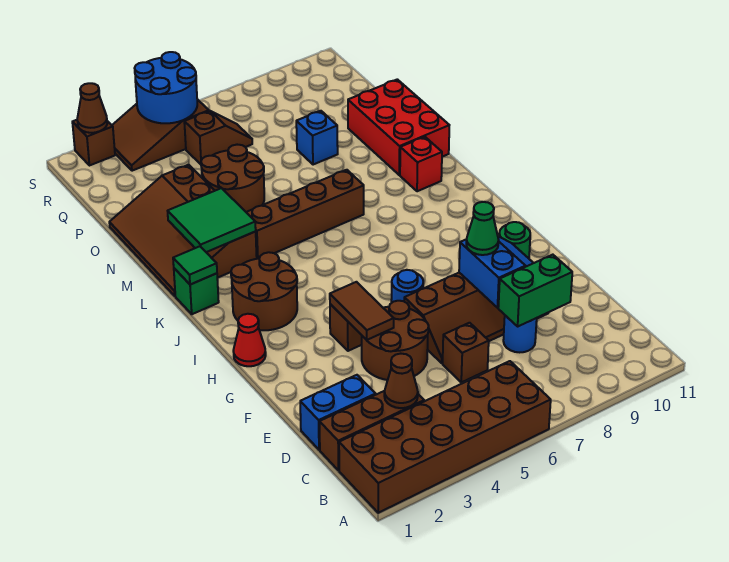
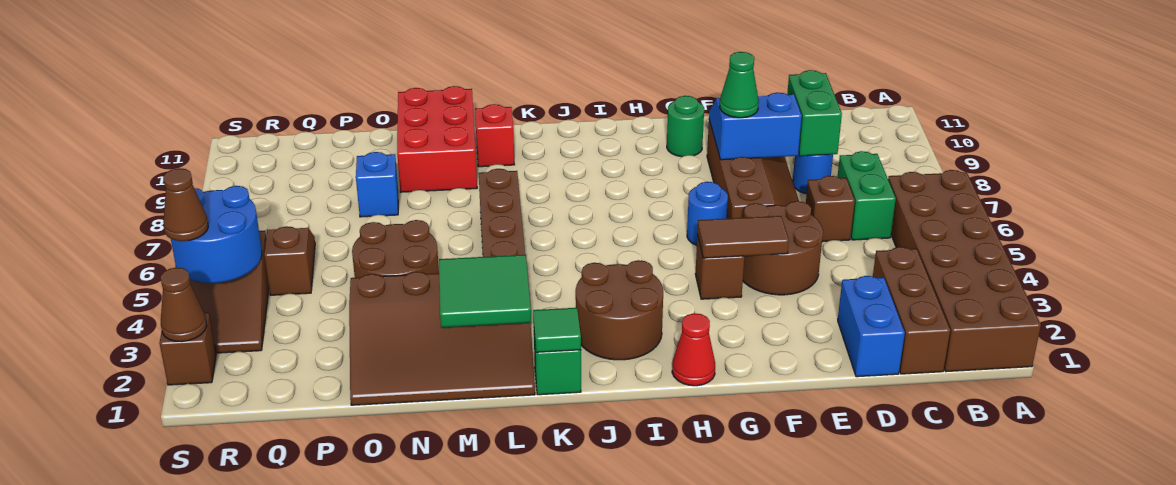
brown cone C3 level 2 -> brown cone S4 level 3
none -> green brick C6:C7 level 1
red brick M10:O11 level 1 -> red brick M9:N11 level 1

